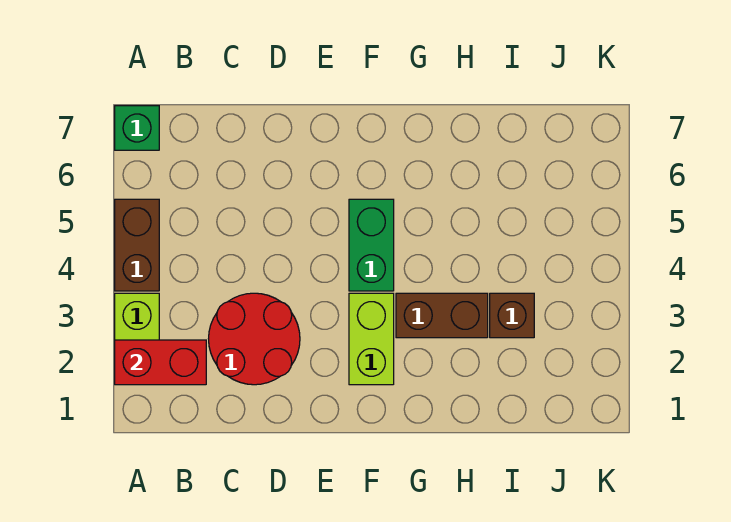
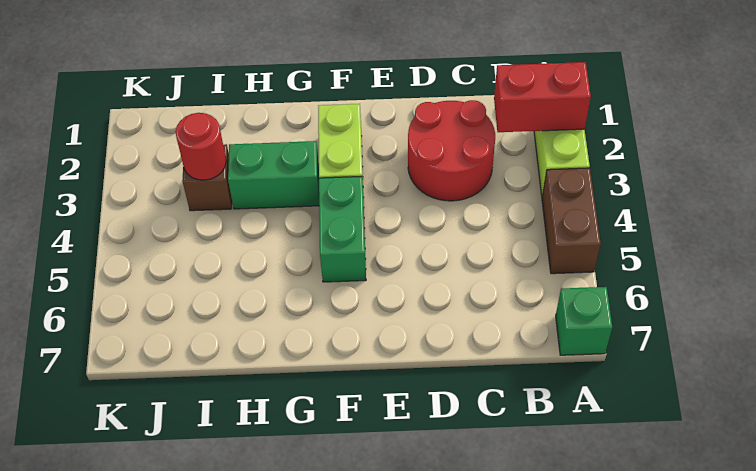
brown brick G3:H3 level 1 -> green brick G3:H3 level 1
none -> red round brick I3 level 2

